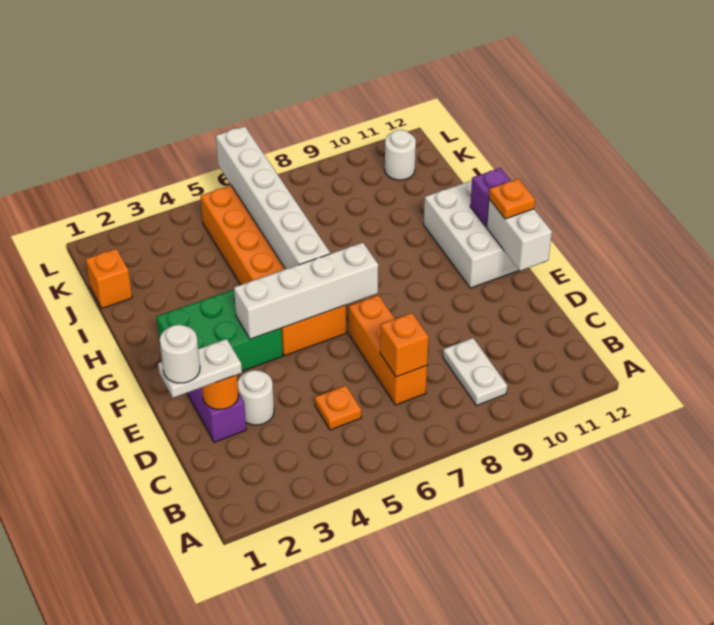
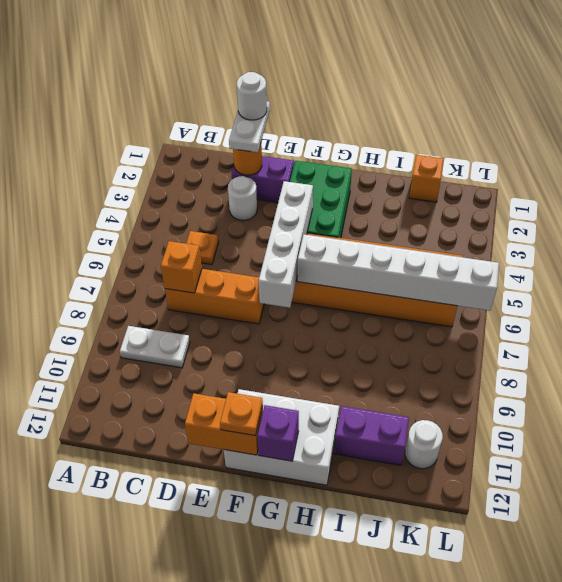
white brick E12:F12 level 2 -> orange brick E12:F12 level 2
none -> purple brick I11:J11 level 1

